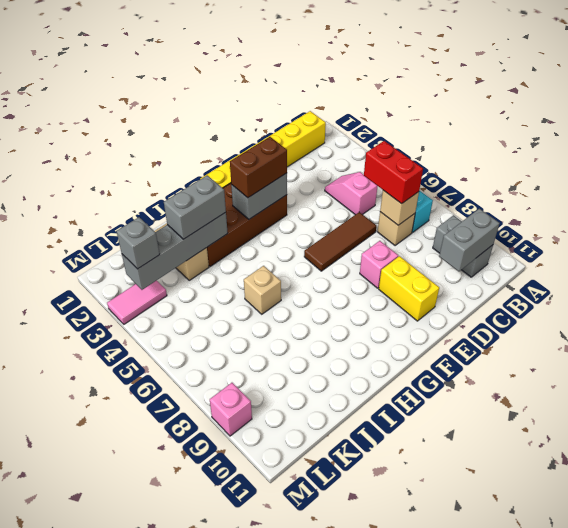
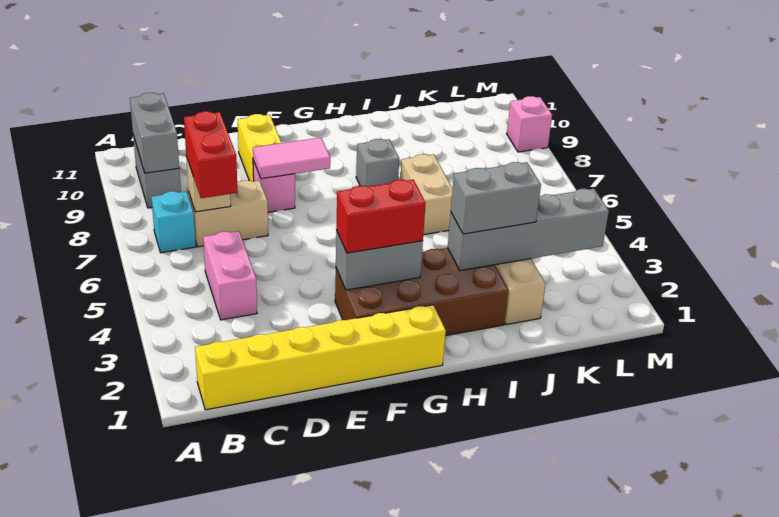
grey brick B10:C10 level 2 -> grey brick B9:B10 level 2
pink slope C4:C5 level 1 top 5 -> pink brick C4:C5 level 1
tan brick C7 level 1 -> tan brick C7:D7 level 1
brown tile D6:F6 level 1 -> none
brown brick F3:G3 level 3 -> red brick F3:G3 level 3
tan brick I6 level 1 -> tan brick I6:I7 level 1
pink tile L3:M3 level 1 -> pink tile E8:F8 level 2
grey brick L3 level 3 -> grey brick H8 level 1

